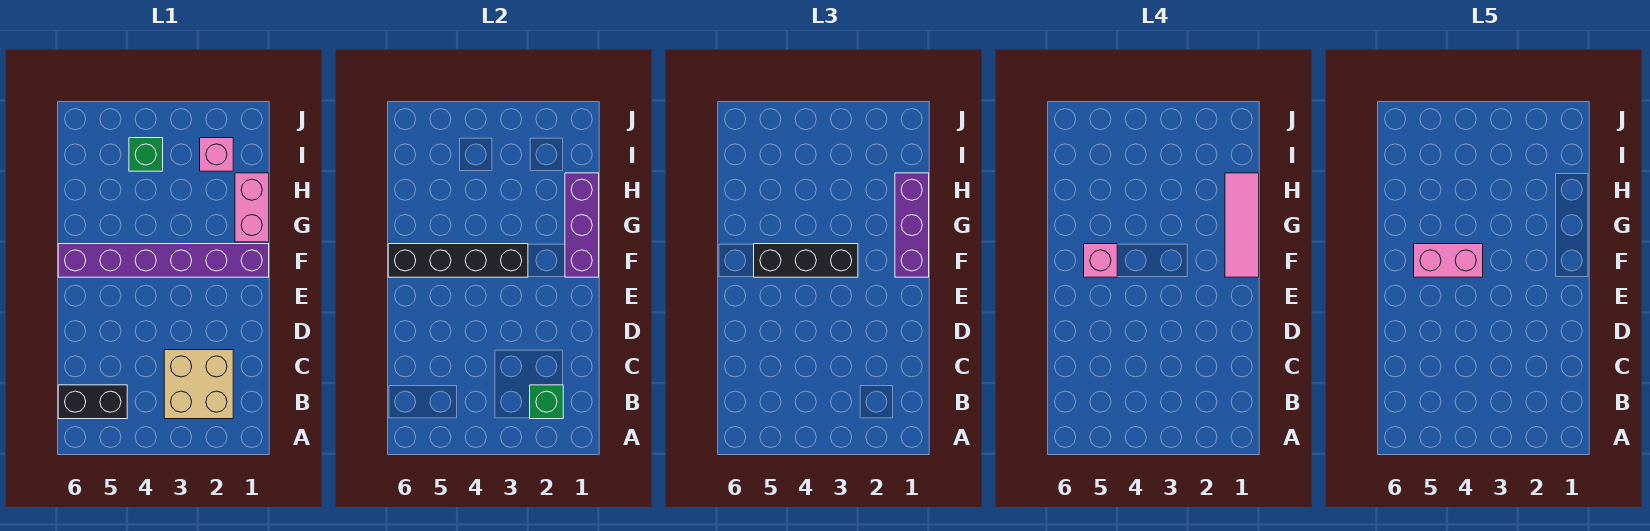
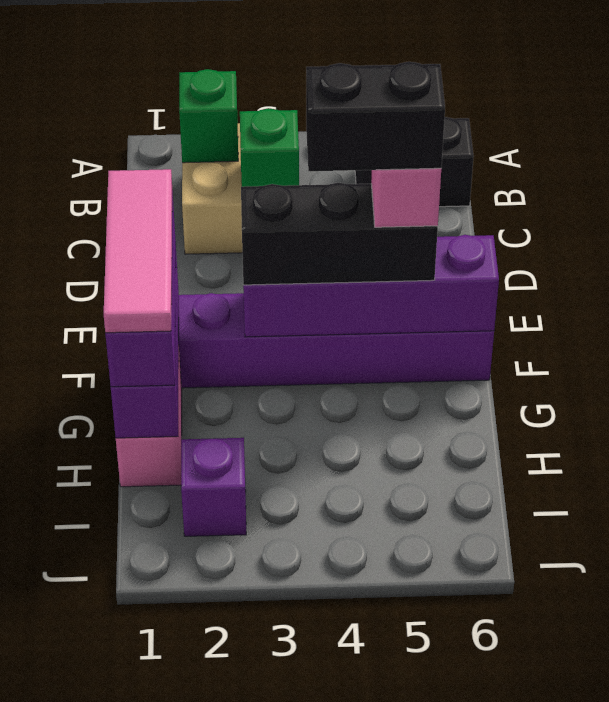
black brick F3:F6 level 2 -> purple brick F3:F6 level 2
pink brick F4:F5 level 5 -> black brick F4:F5 level 5
pink brick I2 level 1 -> purple brick I2 level 1
green brick I4 level 1 -> green brick C3 level 2

